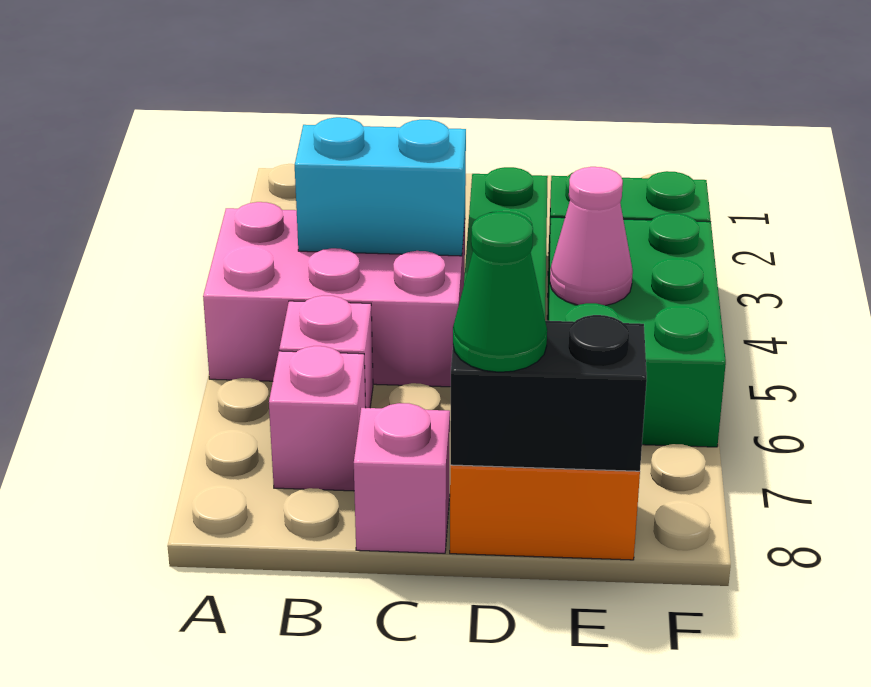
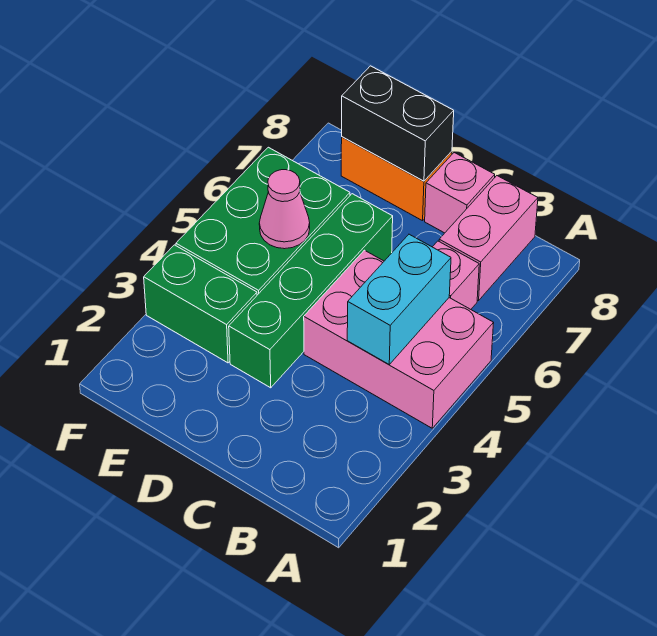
cyan brick B4:C4 level 2 -> cyan brick B4:B5 level 2
pink brick B7 level 1 -> pink brick B7:B8 level 1
green cone D8 level 3 -> none

